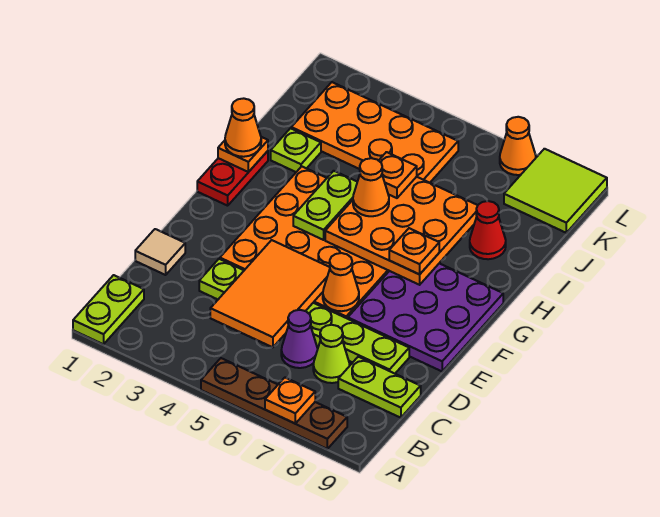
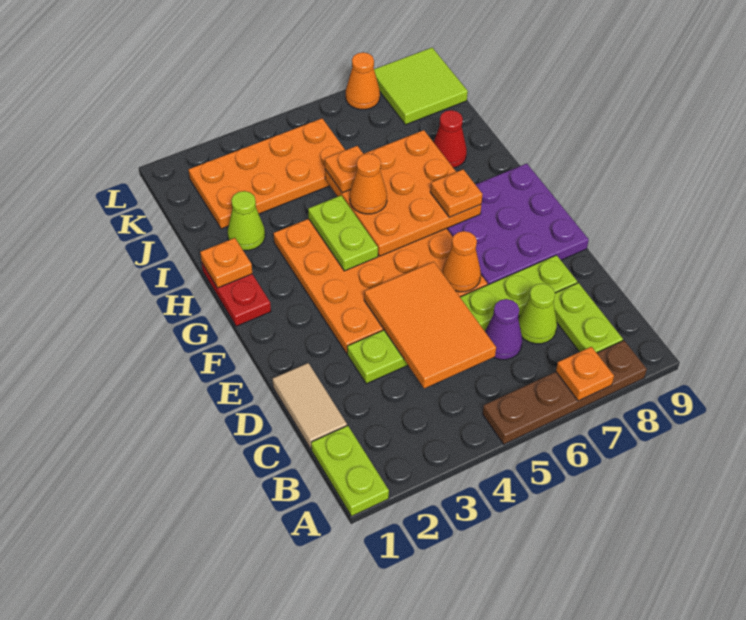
lime plate C8:C9 level 1 -> lime plate B8:C8 level 1
tan tile D1 level 1 -> tan tile C1:D1 level 1
orange cone H1 level 3 -> none
lime plate I2 level 1 -> lime cone I2 level 1

